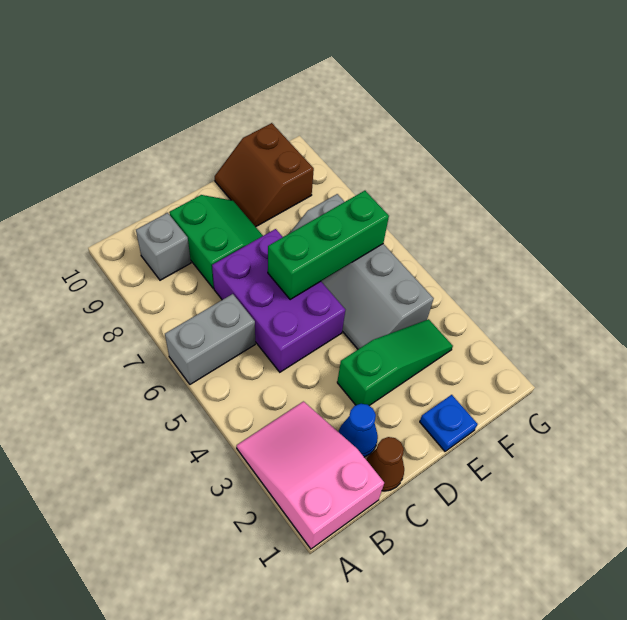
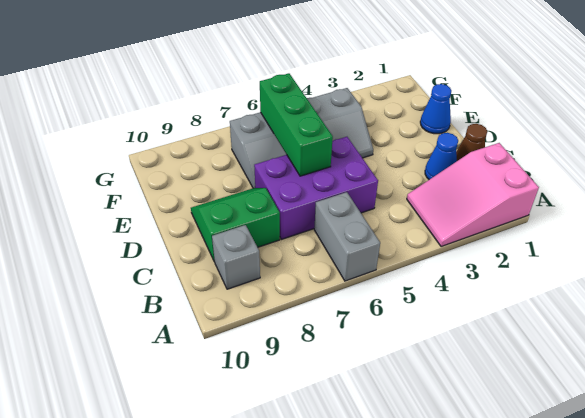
green slope D3:F3 level 1 top D -> none
blue plate E1 level 1 -> blue cone E1 level 1
brown slope E9:F10 level 1 top F -> none

